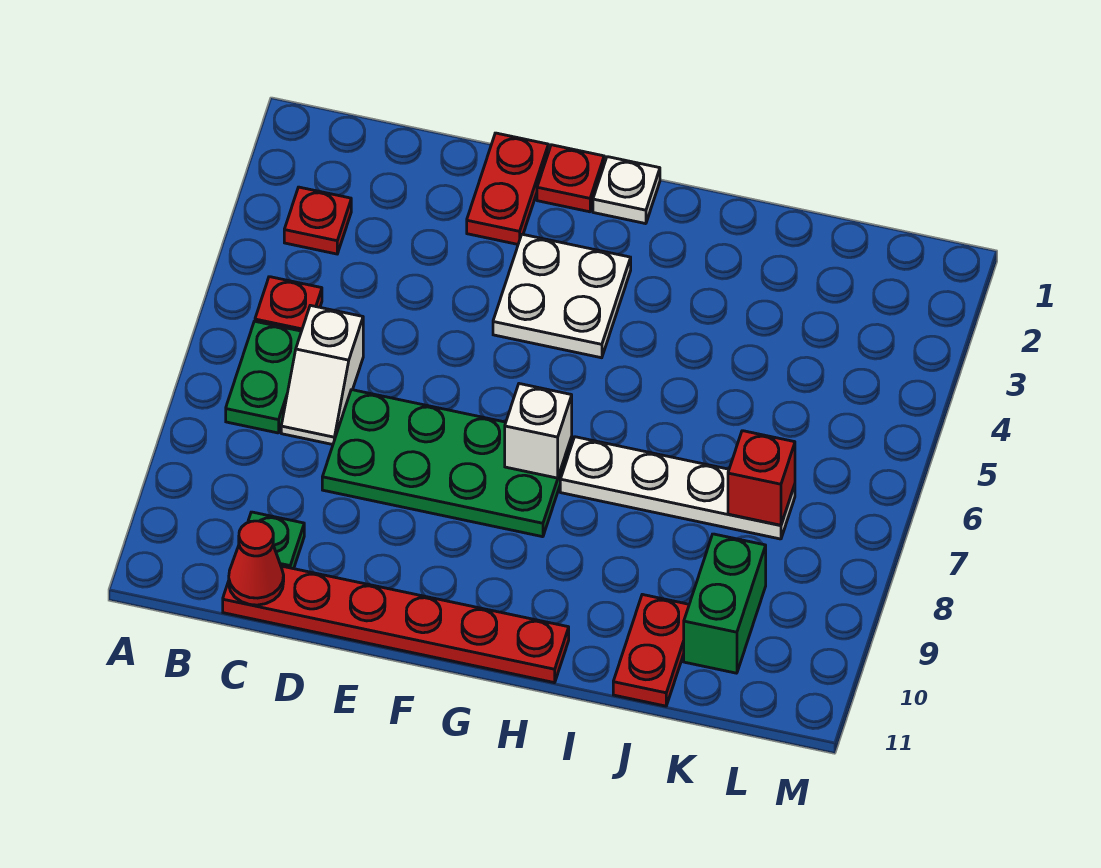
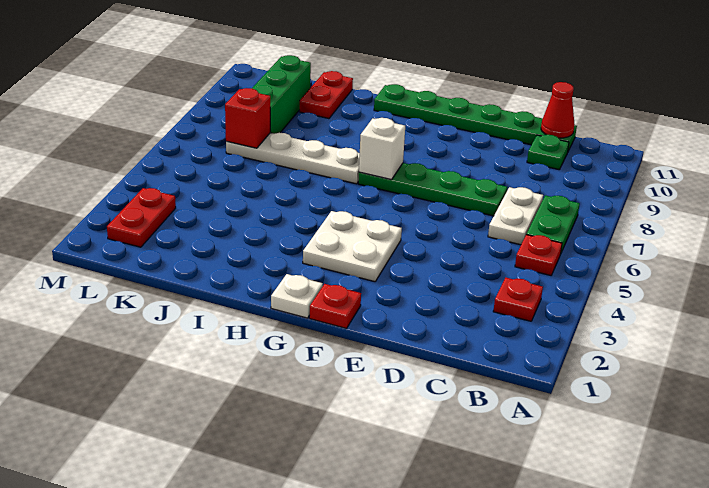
white slope C6:C7 level 1 top 6 -> white plate C6:C7 level 1
red plate C11:H11 level 1 -> green plate C11:H11 level 1
green plate D7:G8 level 1 -> green plate D7:G7 level 1
red plate E1:E2 level 1 -> red plate L2:L3 level 1
green brick K9:K10 level 1 -> green brick K8:K10 level 1

